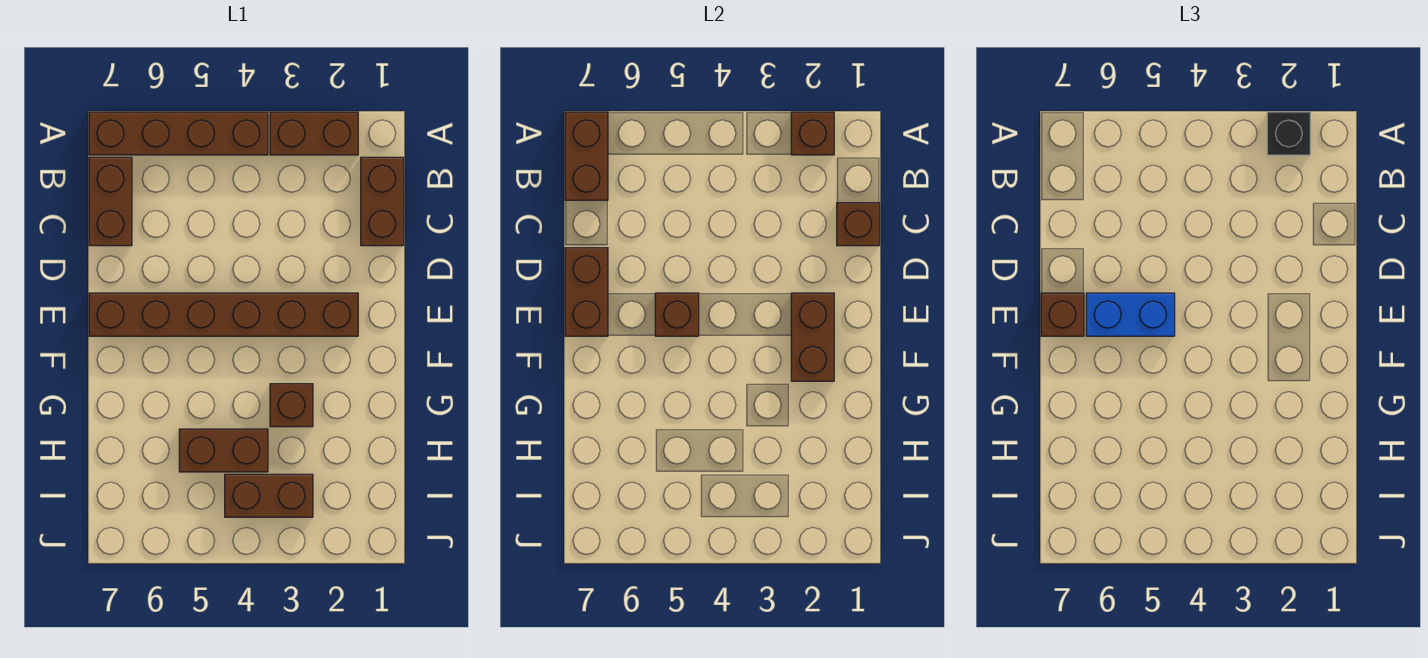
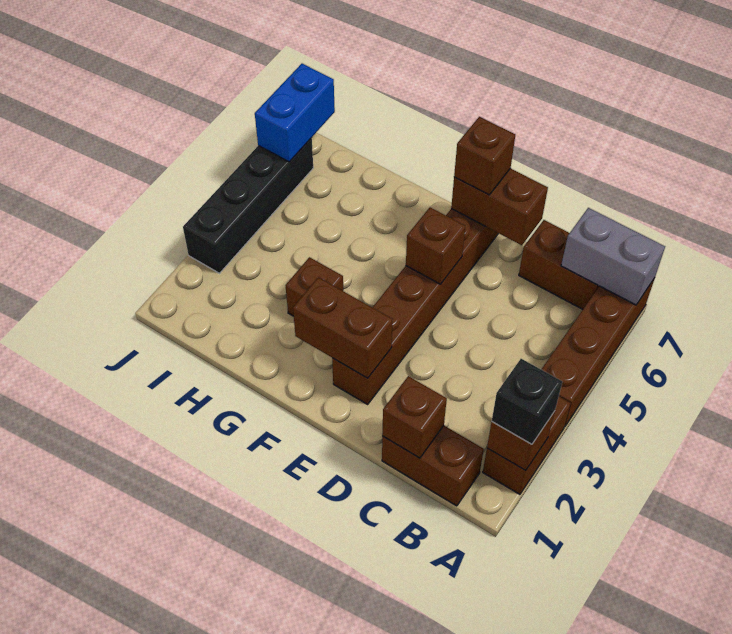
brown brick A7:B7 level 2 -> grey brick A7:B7 level 2
blue brick E5:E6 level 3 -> blue brick J6:J7 level 2
brown brick H4:H5 level 1 -> none
brown brick I3:I4 level 1 -> none
none -> black brick J3:J6 level 1

